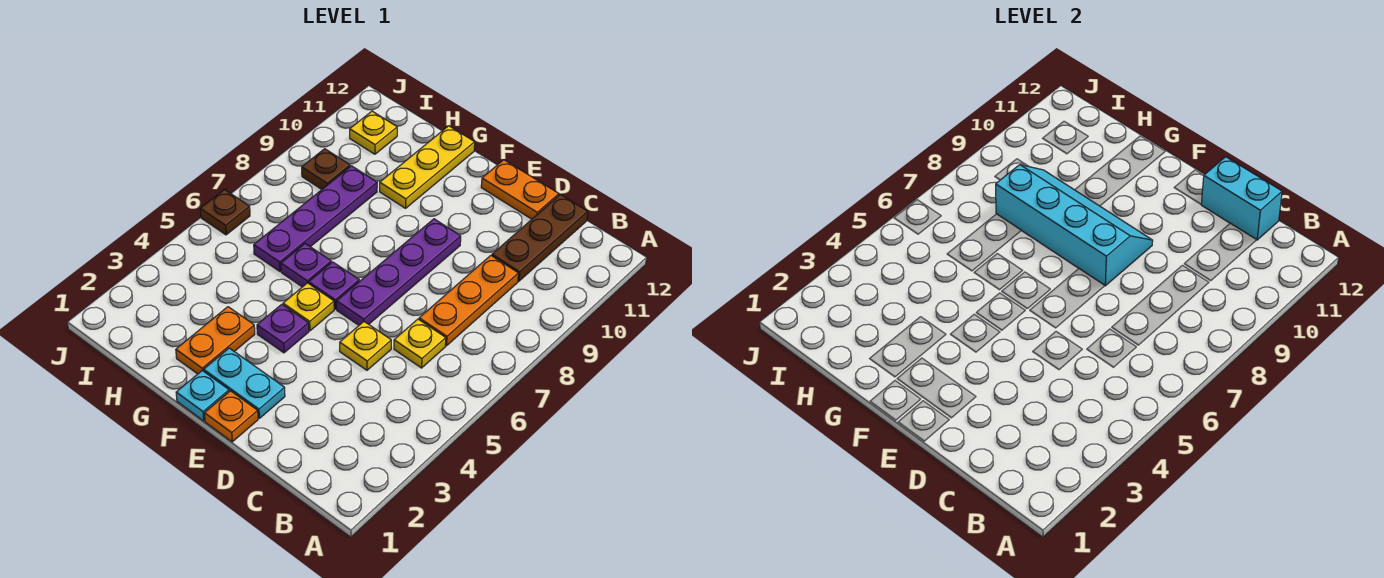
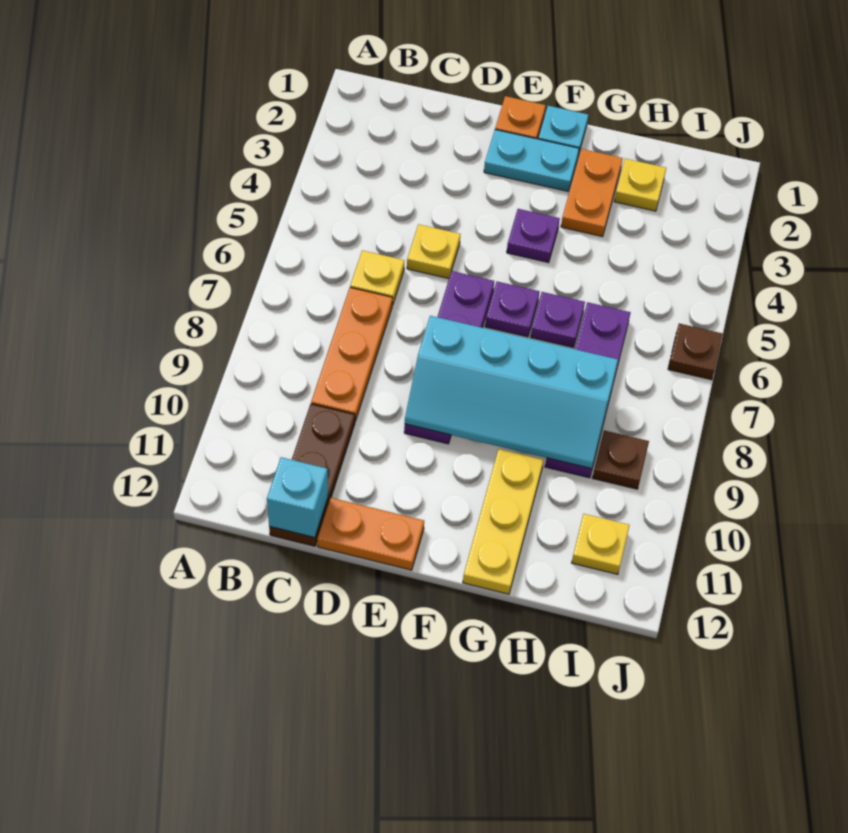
cyan brick C12:D12 level 2 -> cyan brick C12 level 2
yellow plate F5 level 1 -> yellow plate H2 level 1

